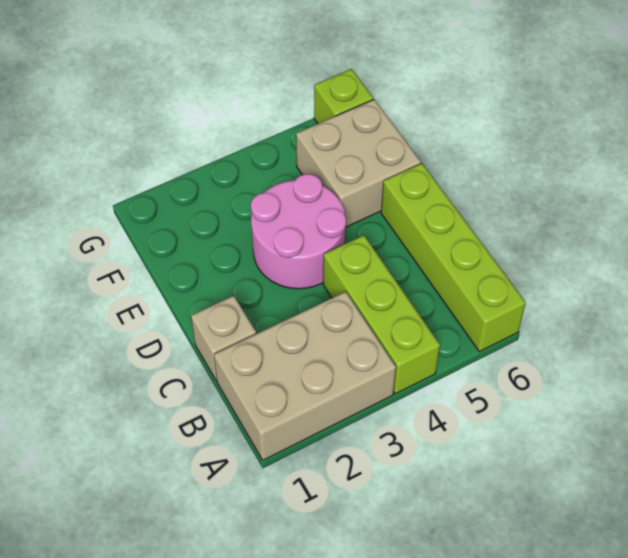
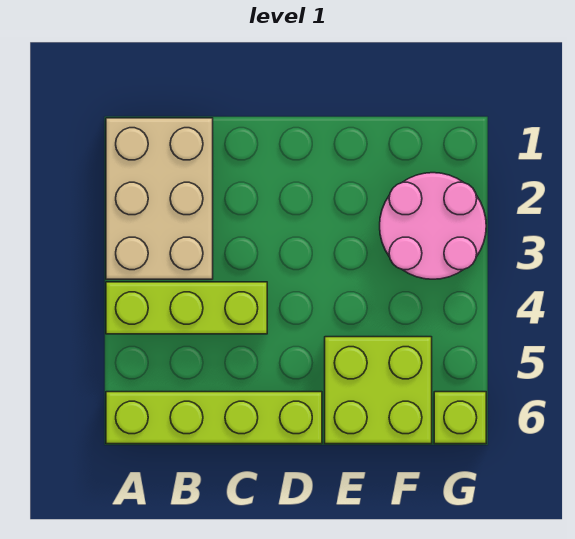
tan brick C1 level 1 -> none
pink round brick D3:E4 level 1 -> pink round brick F2:G3 level 1
tan brick E5:F6 level 1 -> lime brick E5:F6 level 1

